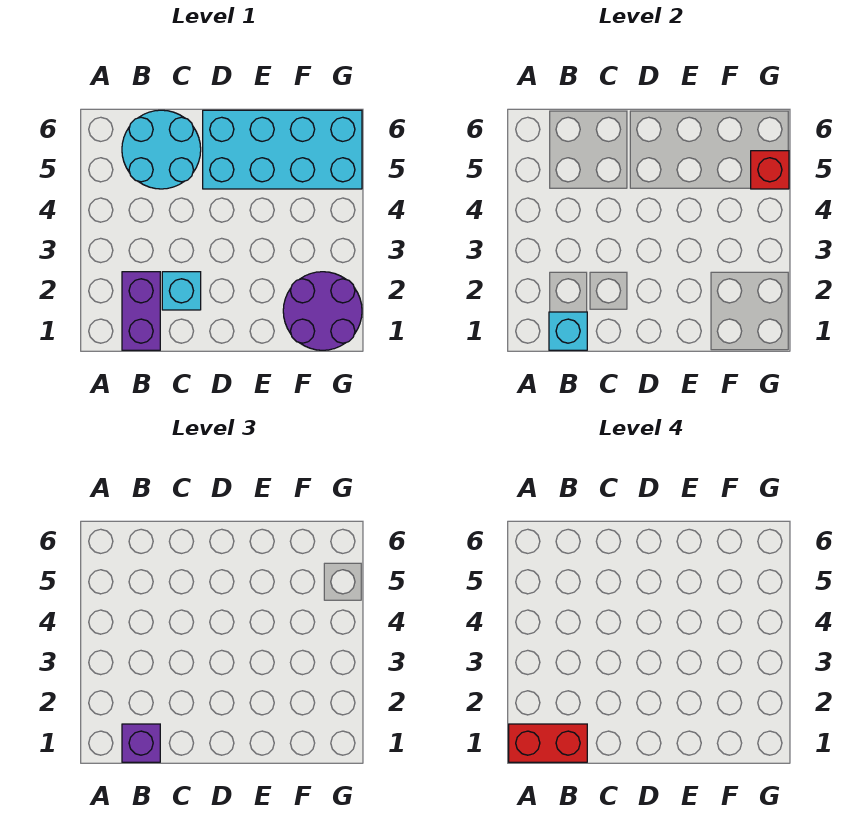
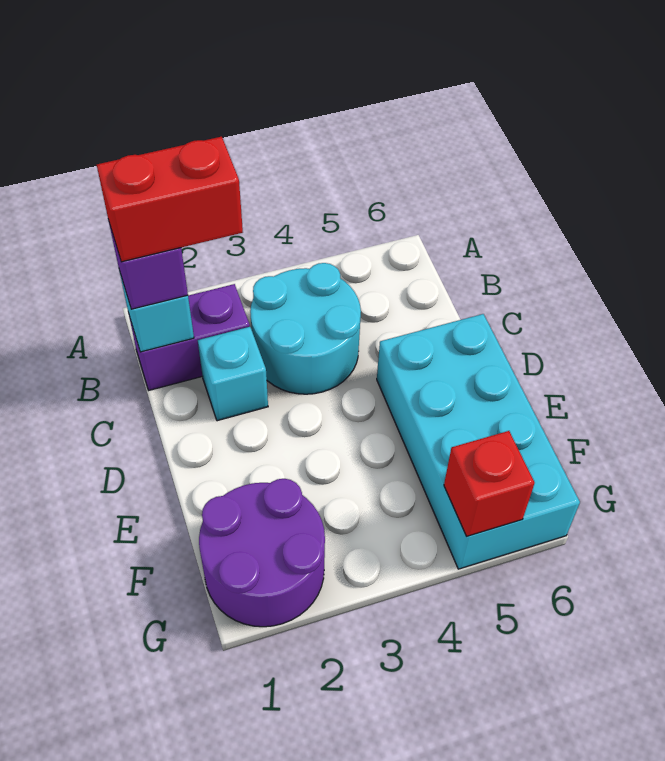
red brick A1:B1 level 4 -> red brick B1:B2 level 4
cyan round brick B5:C6 level 1 -> cyan round brick B3:C4 level 1

